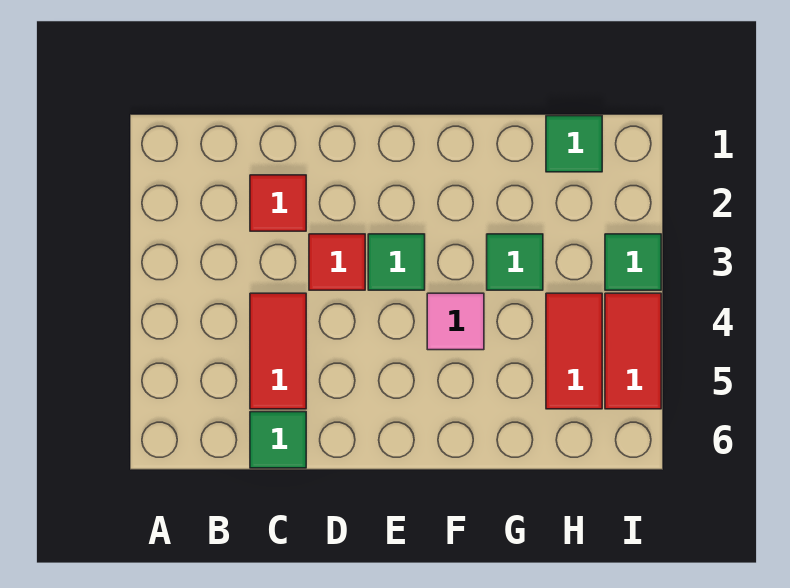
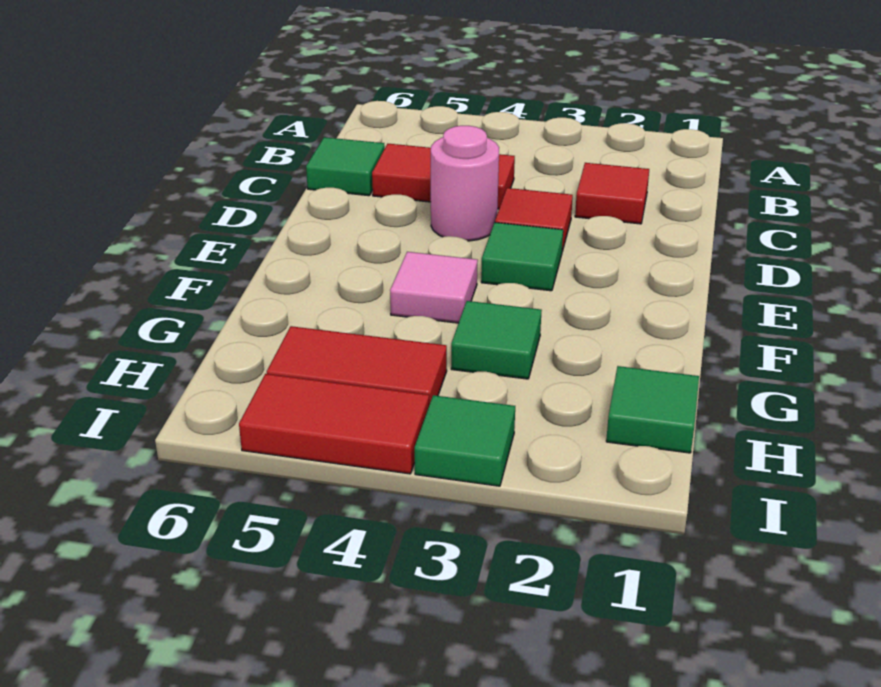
none -> pink round brick D4 level 1

